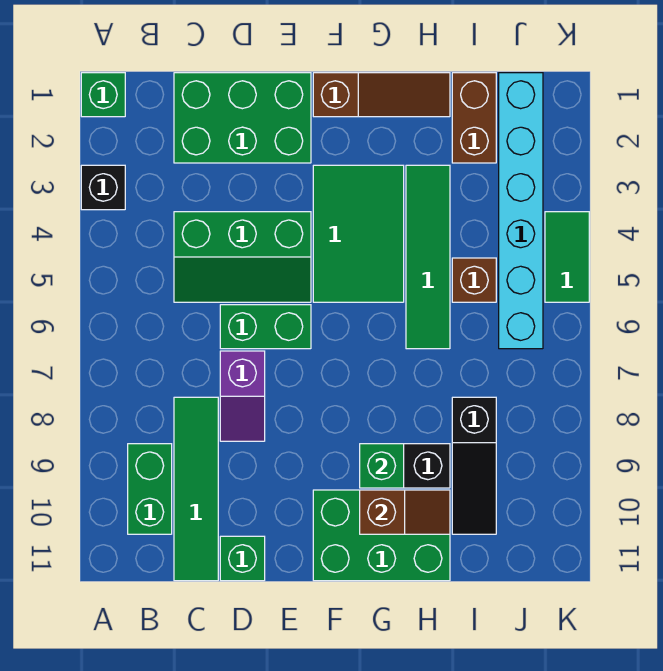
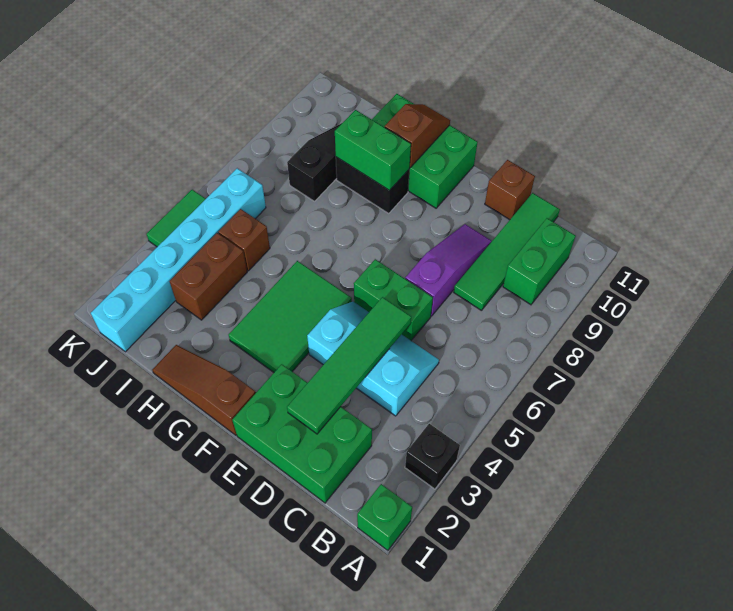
green slope C4:E5 level 1 top 4 -> cyan slope C4:E5 level 1 top 4
purple slope D7:D8 level 1 top 7 -> purple slope D7:D9 level 1 top 7
green brick D11 level 1 -> brown brick D11 level 1
green brick G9 level 2 -> green brick G9:H9 level 2
brown slope G10:H10 level 2 top G -> brown slope G10:G11 level 2 top 10
green tile H3:H6 level 1 -> green tile D2:D5 level 2
brown brick I1:I2 level 1 -> brown brick I3:I4 level 1

